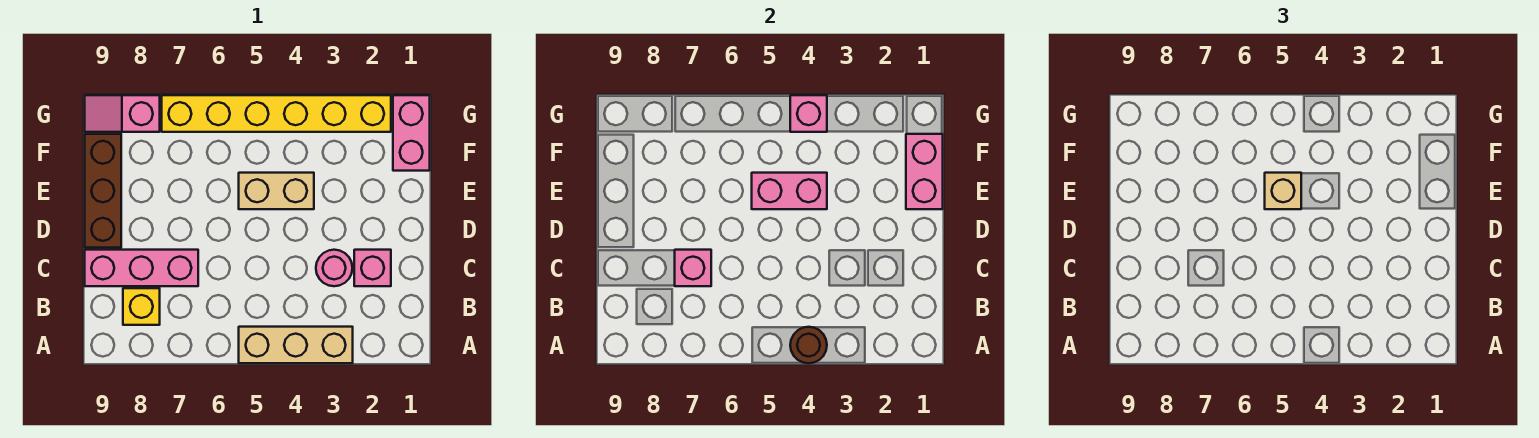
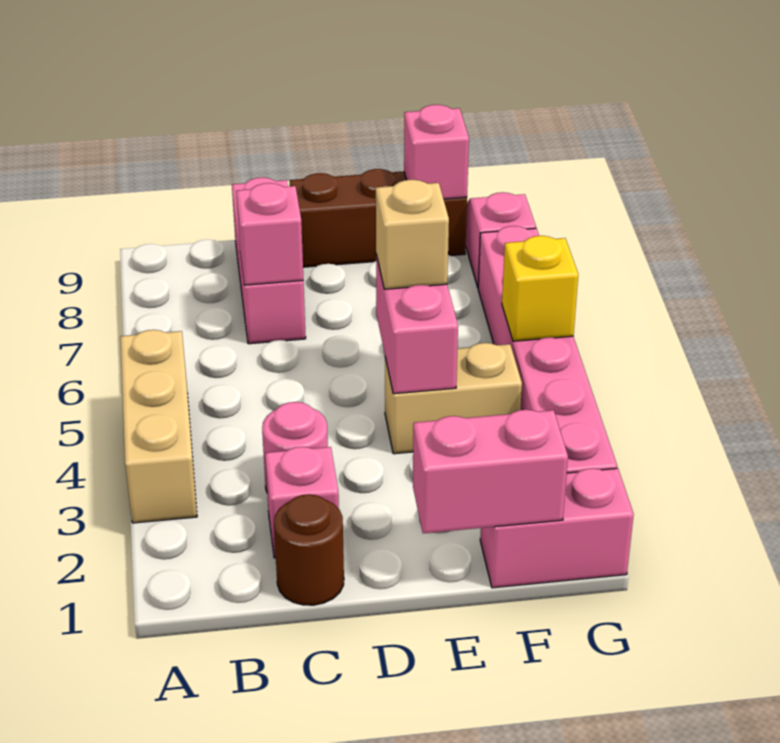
brown round brick A4 level 2 -> brown round brick C1 level 1
yellow brick B8 level 1 -> yellow brick G5 level 2
tan brick E4:E5 level 1 -> tan brick E4:F4 level 1
yellow brick G2:G7 level 1 -> pink brick G2:G7 level 1
pink brick G4 level 2 -> pink brick F9 level 2

